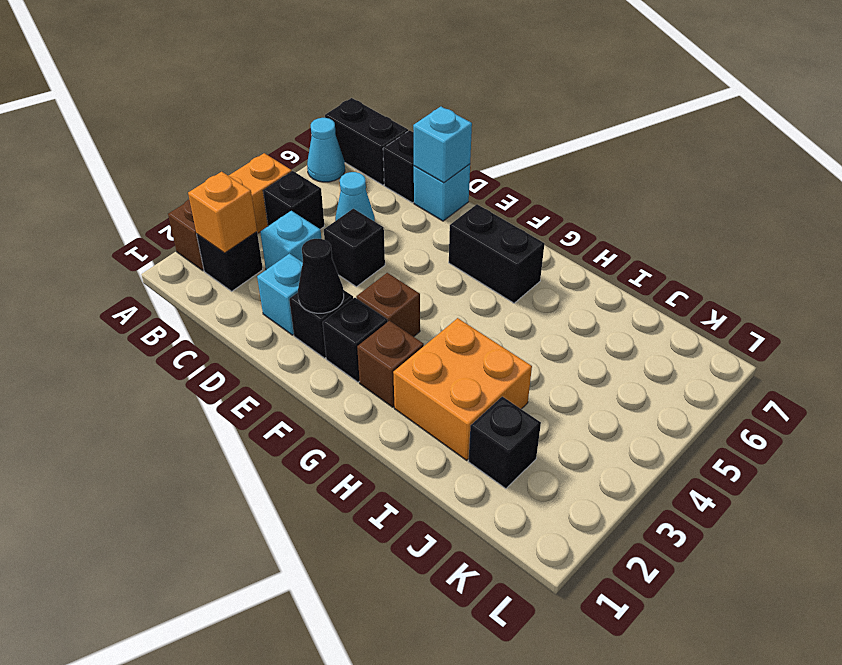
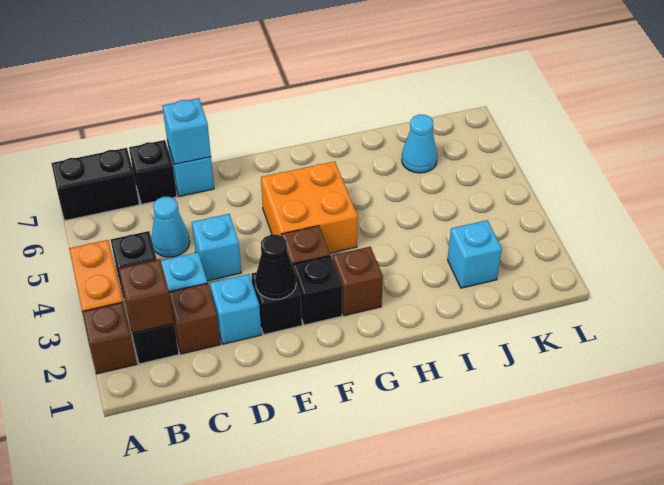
cyan cone A6 level 1 -> cyan cone J6 level 1
orange brick B2 level 2 -> brown brick B2 level 2
none -> brown brick C2 level 1
black brick D4 level 1 -> cyan brick D4 level 1
black brick F6:G6 level 1 -> none
orange brick H2:I3 level 1 -> orange brick F4:G5 level 1
black brick J2 level 1 -> cyan brick J2 level 1

